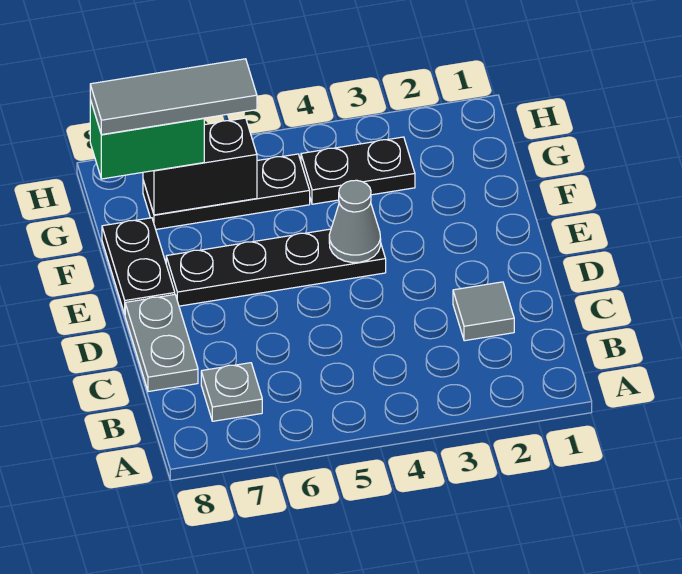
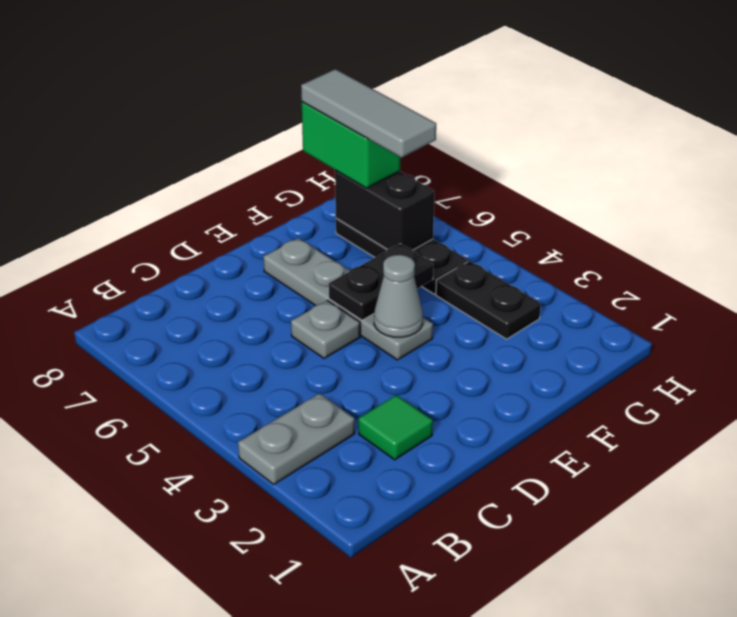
grey plate B7 level 1 -> grey plate D5 level 1
grey tile C2 level 1 -> green tile C2 level 1
grey plate C8:D8 level 1 -> grey plate A3:B3 level 1
black plate E4:E7 level 1 -> grey plate E4:E7 level 1
black plate E8:F8 level 1 -> black plate E5:F5 level 2

